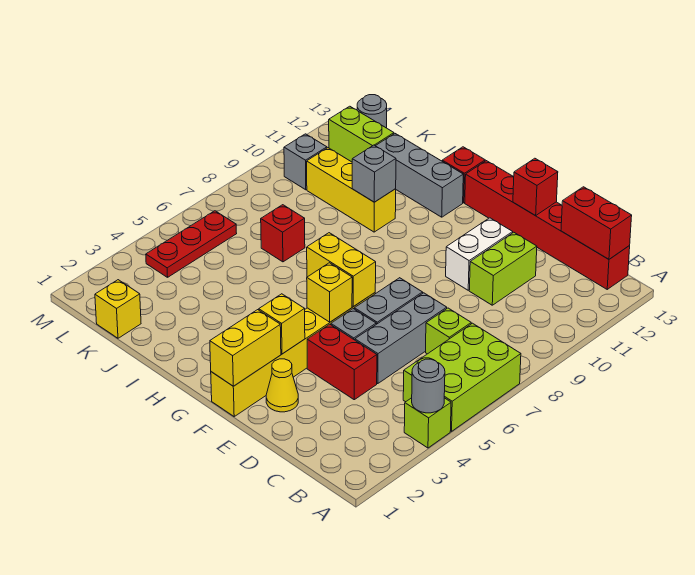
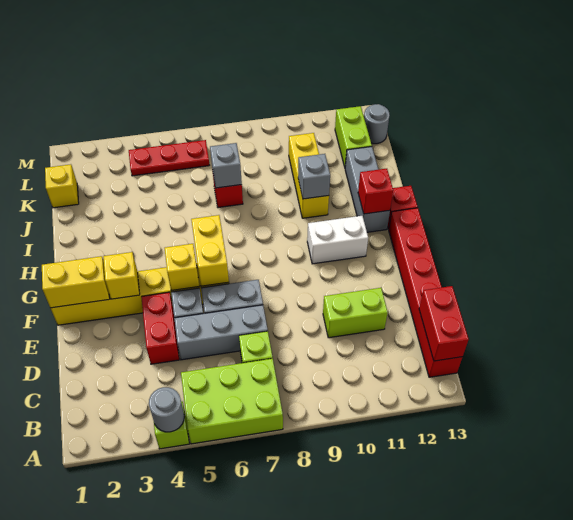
yellow cone E2 level 1 -> none
white brick E10:E11 level 1 -> white brick G10:G11 level 1
red brick E13 level 2 -> red brick H12 level 2
grey brick L10 level 1 -> grey brick J7 level 2

